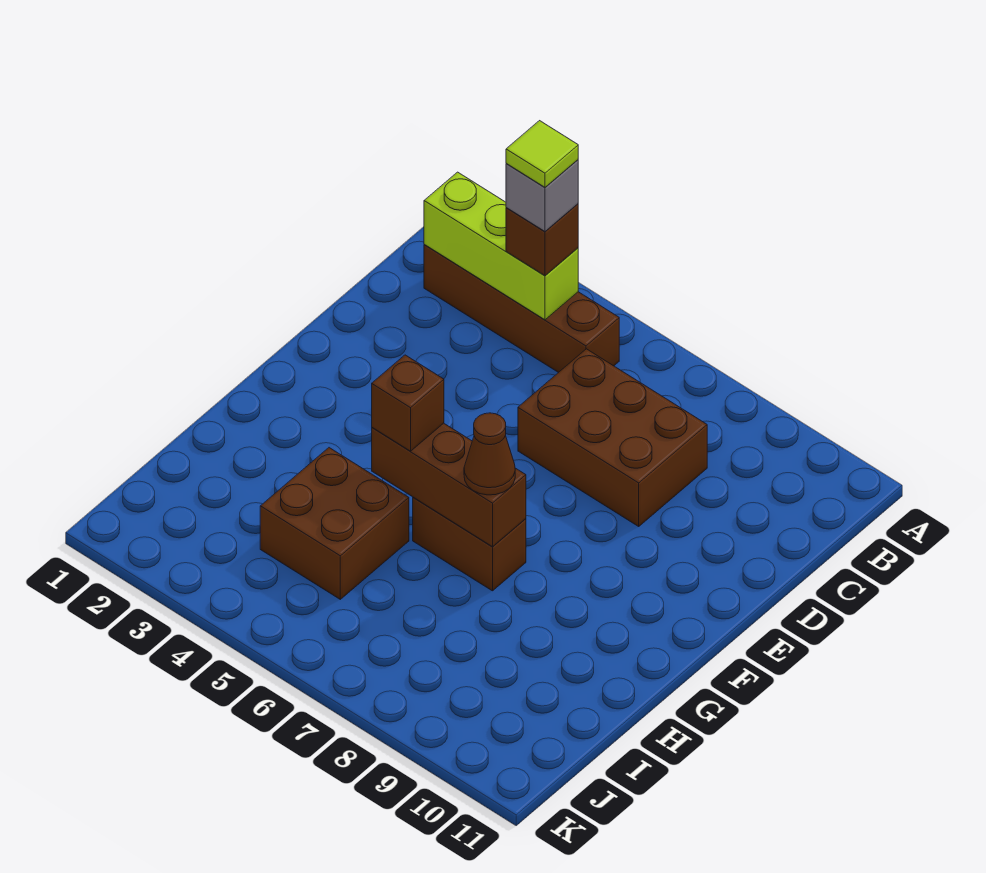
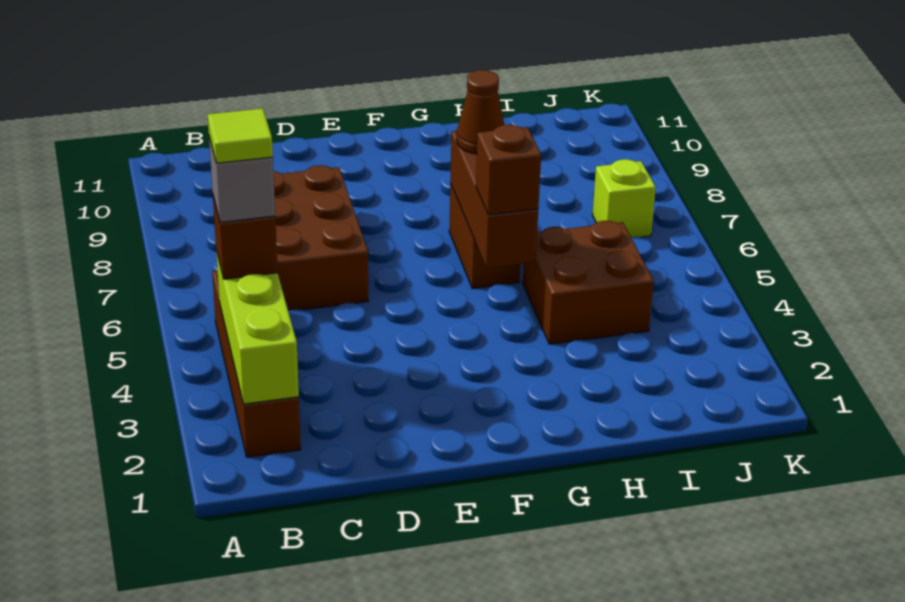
none -> lime brick J7 level 1

